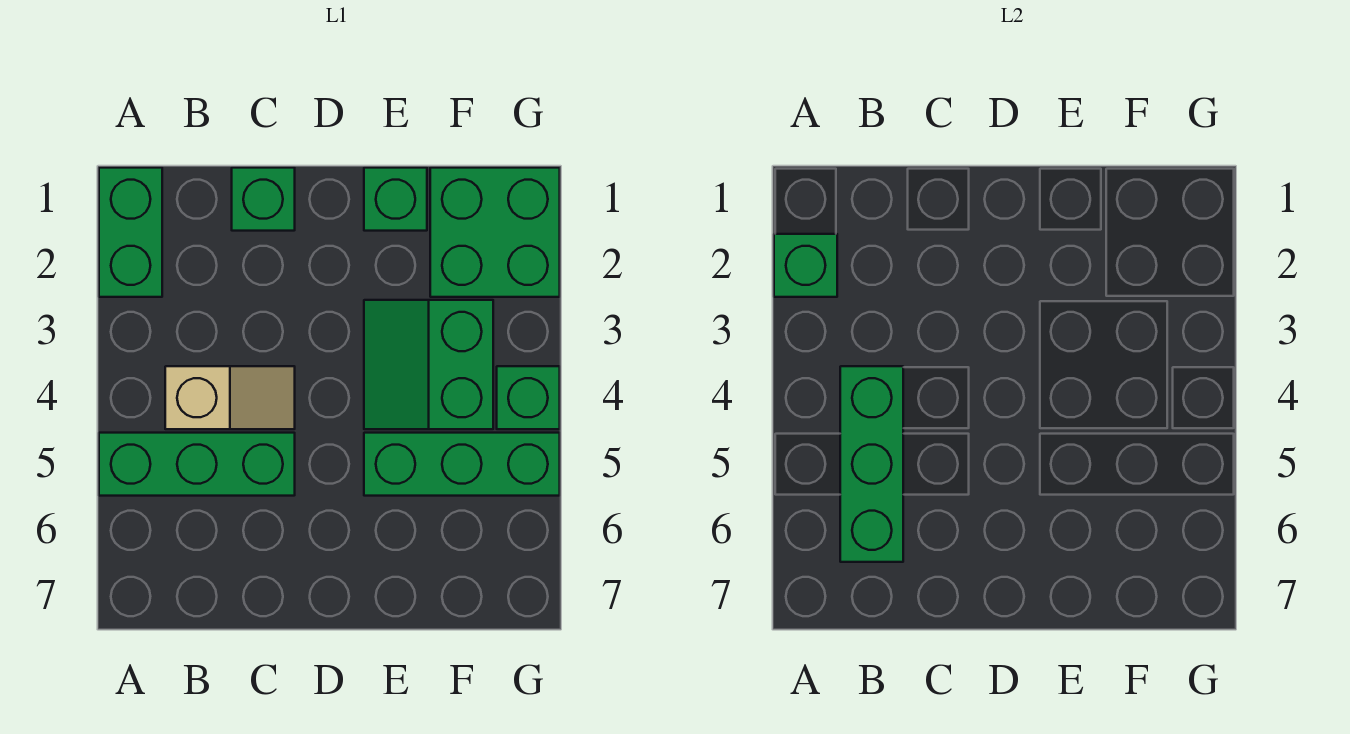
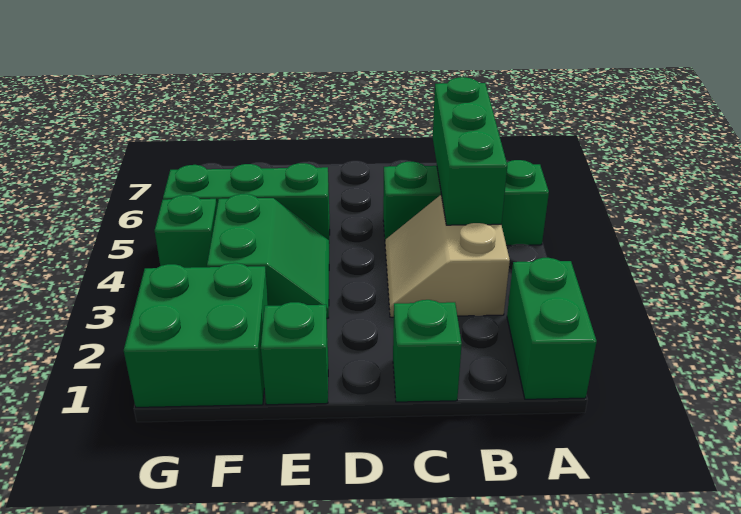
green brick A2 level 2 -> none
tan slope B4:C4 level 1 top B -> tan slope B3:C4 level 1 top B

